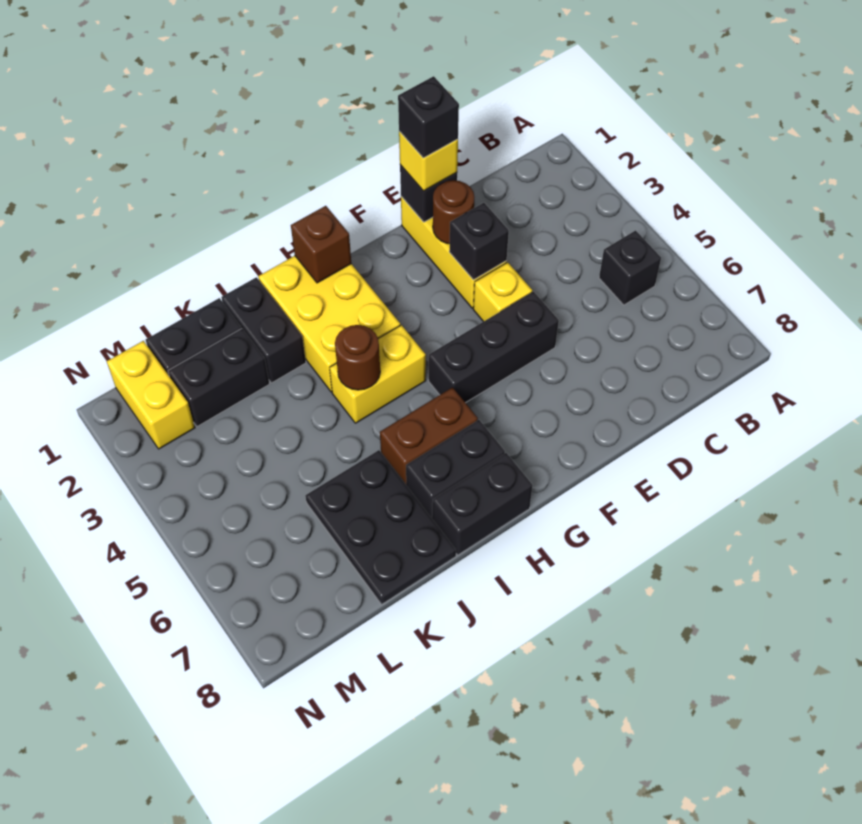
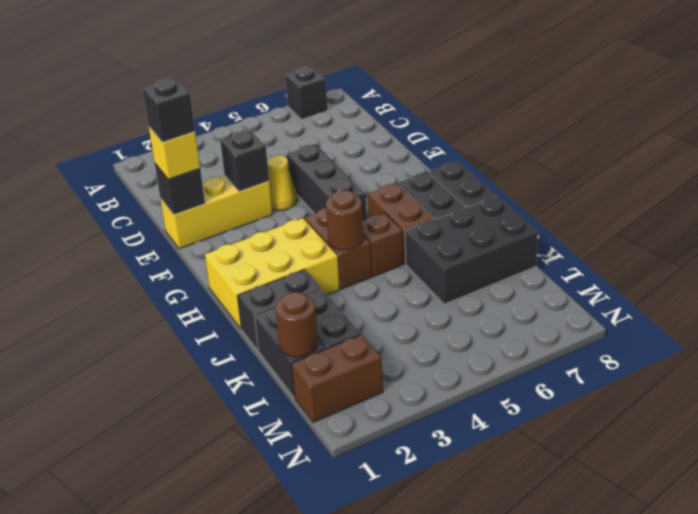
black brick B5 level 1 -> black brick A7 level 1
brown round brick E2 level 2 -> brown round brick L1 level 2
yellow brick E4 level 1 -> yellow cone E4 level 1
brown brick H1 level 2 -> brown brick I5 level 1
yellow brick H4:I4 level 1 -> brown brick H4:I4 level 1
black plate J6:K8 level 1 -> black brick J6:K8 level 1
yellow brick M1:M2 level 1 -> brown brick M1:M2 level 1

